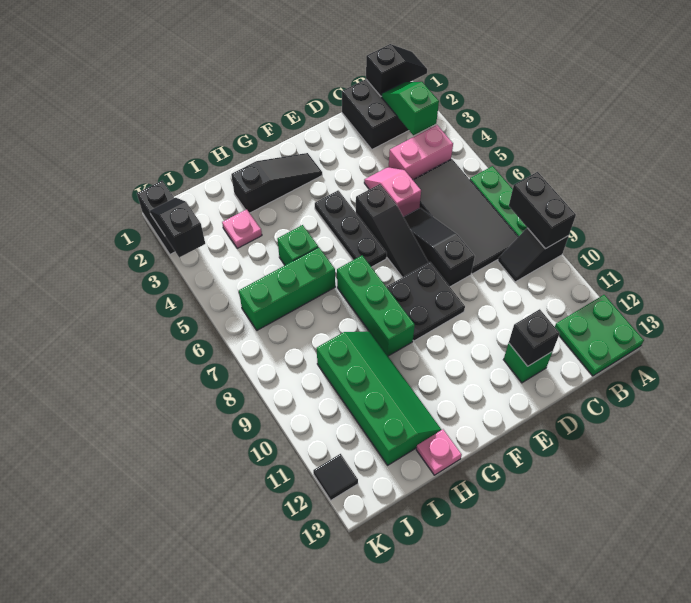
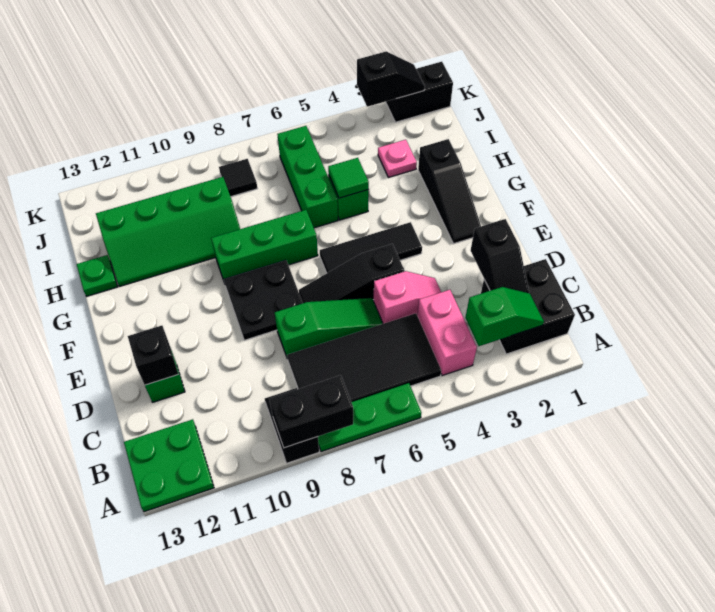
black slope A1:B1 level 2 top B -> black slope C2:D2 level 2 top D
black slope D6:D8 level 1 top 8 -> green slope D6:D8 level 1 top 8
black plate F4:F6 level 1 -> black tile F4:F6 level 1
none -> green tile H5 level 2
pink plate H13 level 1 -> green plate H13 level 1
black tile K12 level 1 -> black tile J8 level 1

